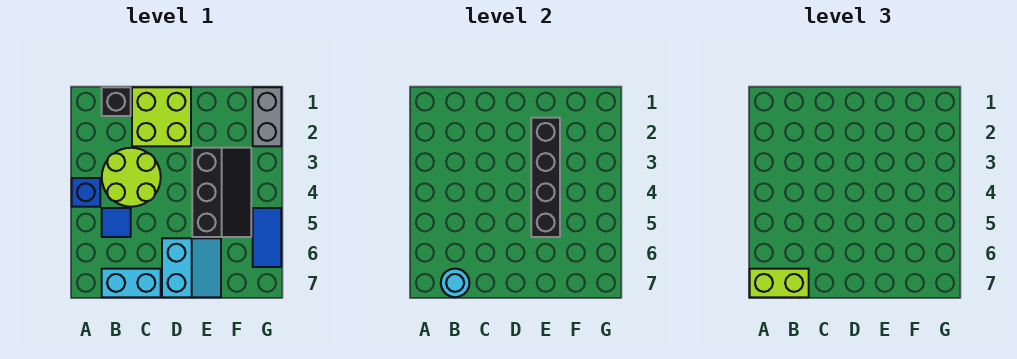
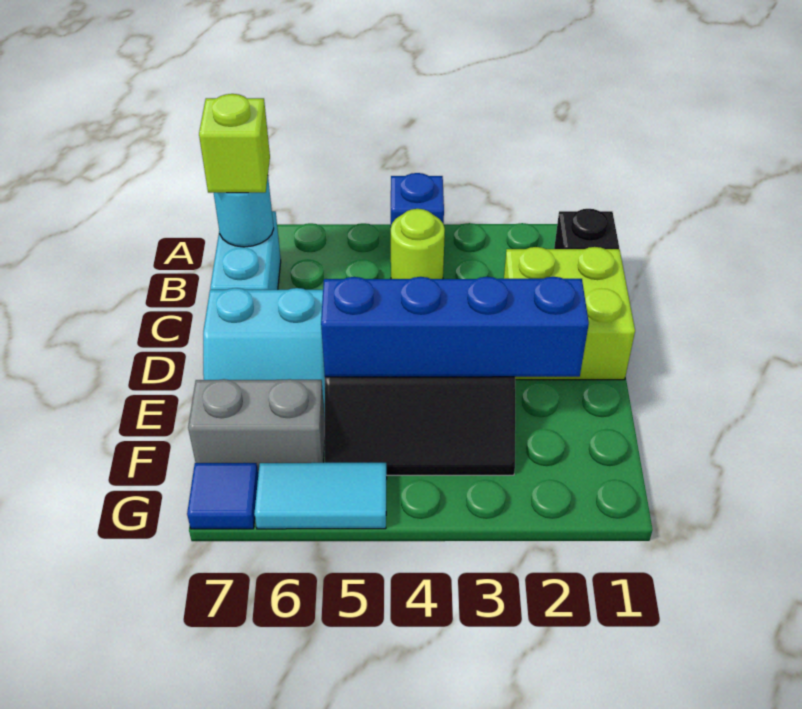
lime brick A7:B7 level 3 -> lime brick B7 level 3
lime round brick B3:C4 level 1 -> lime round brick B4 level 1
blue tile B5 level 1 -> blue tile G7 level 1
black brick E2:E5 level 2 -> blue brick E2:E5 level 2
grey brick G1:G2 level 1 -> grey brick F6:F7 level 1
blue tile G5:G6 level 1 -> cyan tile G5:G6 level 1

